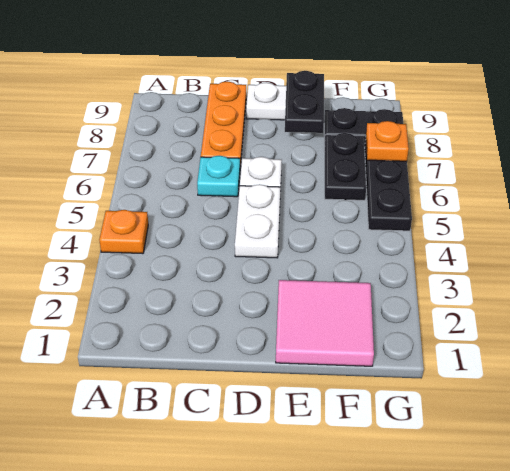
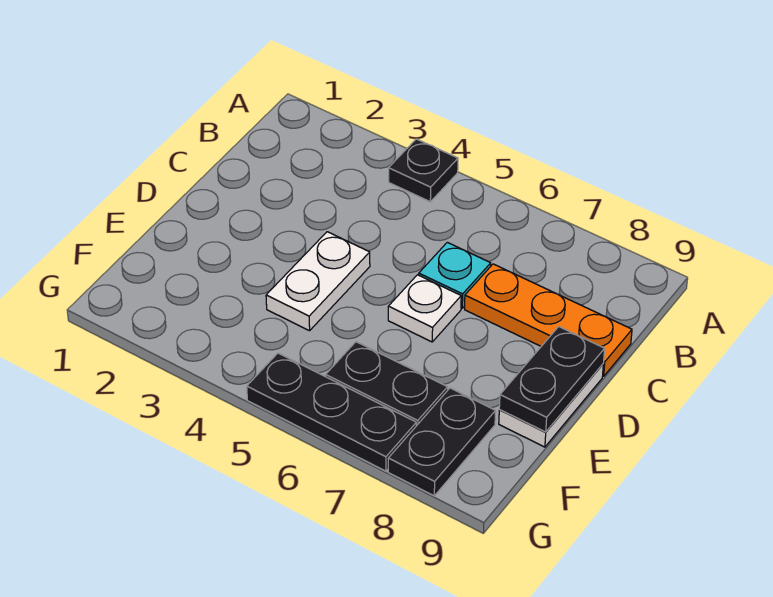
orange plate A4 level 1 -> black plate A4 level 1
white plate D4:D5 level 1 -> white plate D4:E4 level 1
pink tile E1:F2 level 1 -> none
black plate E8:E9 level 2 -> black plate D9:E9 level 2
orange plate G7 level 2 -> none

